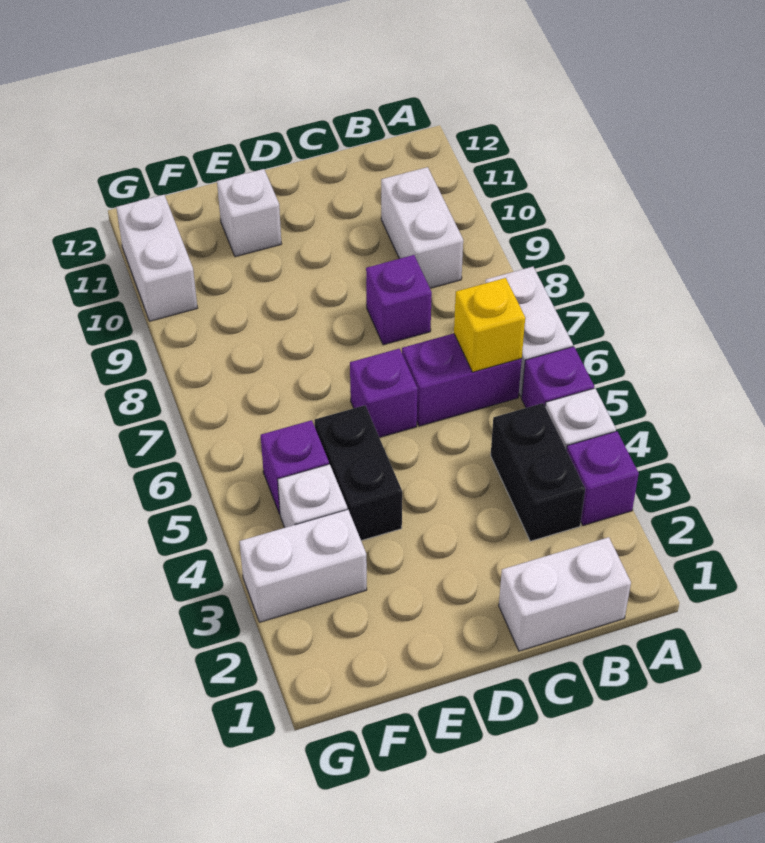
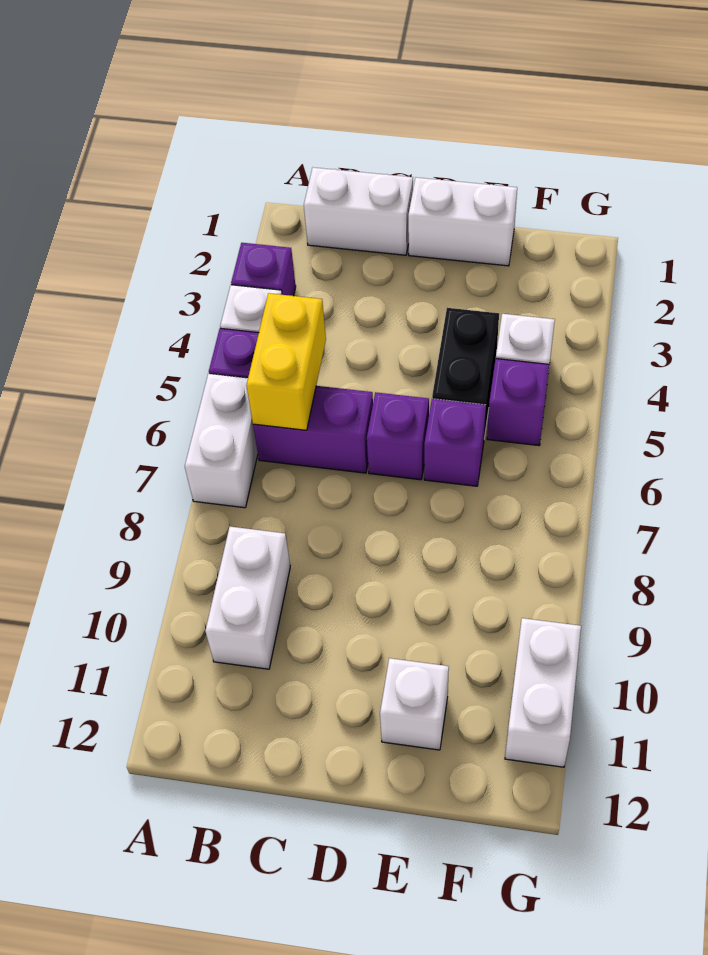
black brick B3:B4 level 1 -> none
yellow brick B6 level 2 -> yellow brick B5:B6 level 2
purple brick C8 level 1 -> purple brick E6 level 1
white brick F3:G3 level 1 -> white brick D1:E1 level 1

